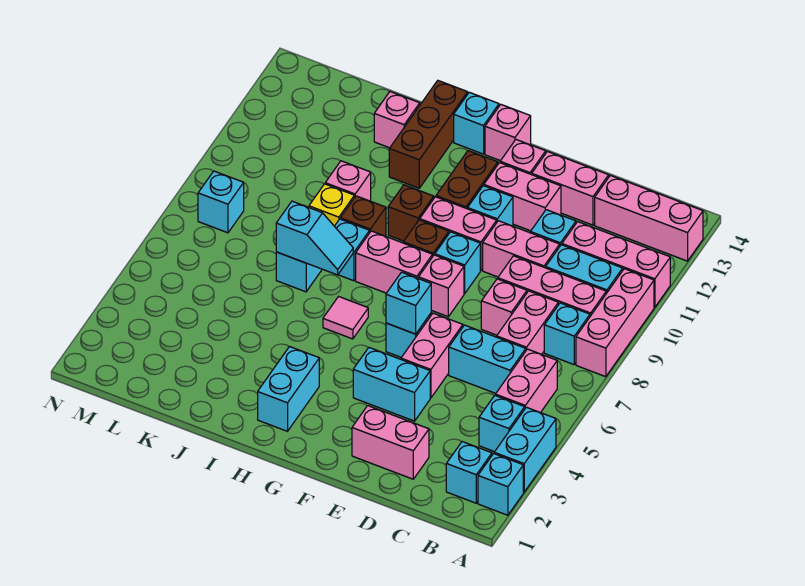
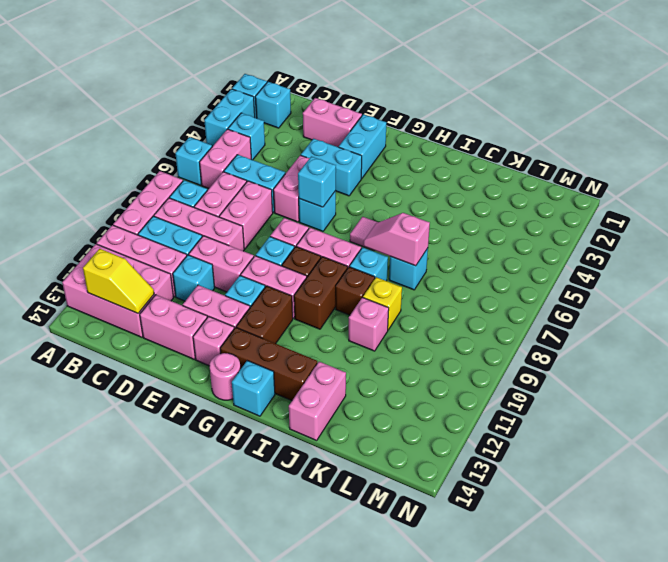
pink brick A13:C13 level 1 -> pink brick A12:C13 level 1
none -> yellow slope B13:C13 level 2 top B
pink brick D8 level 1 -> pink brick D7:D8 level 1
pink brick G14 level 1 -> pink round brick G14 level 1
cyan brick H2:H3 level 1 -> cyan brick F2:F3 level 1
brown brick H10 level 1 -> brown brick H9:H10 level 1
cyan slope I7:J7 level 2 top J -> pink slope I7:J7 level 2 top J
brown brick I12:I14 level 1 -> brown brick G13:I13 level 1
pink brick J13 level 1 -> pink brick J13:J14 level 1
cyan brick M8 level 1 -> cyan brick A6 level 1

